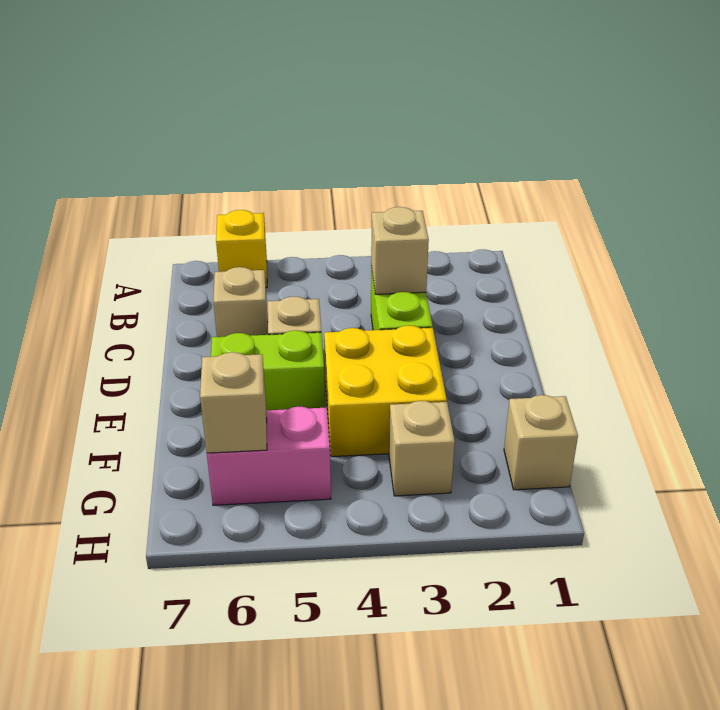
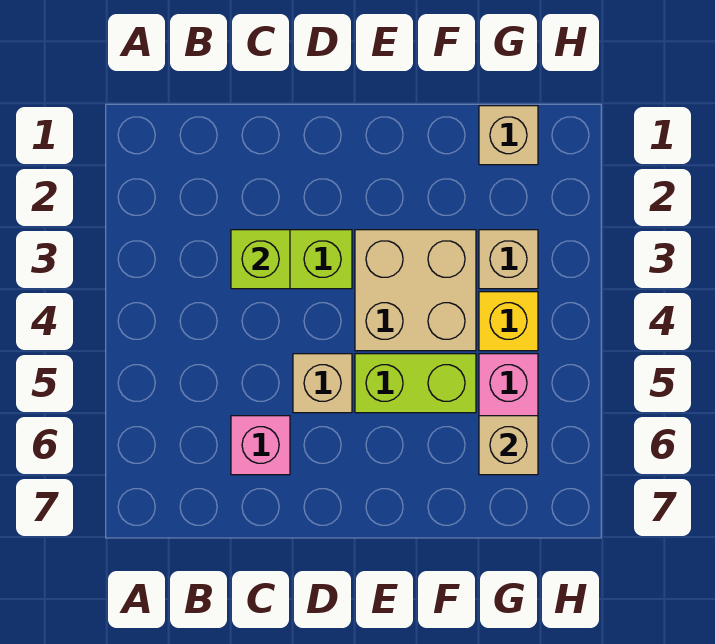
yellow brick A6 level 1 -> yellow brick G4 level 1
tan brick C3 level 2 -> lime brick C3 level 2
tan brick C6 level 1 -> pink brick C6 level 1
yellow brick E3:F4 level 1 -> tan brick E3:F4 level 1
lime brick E5:E6 level 1 -> lime brick E5:F5 level 1

